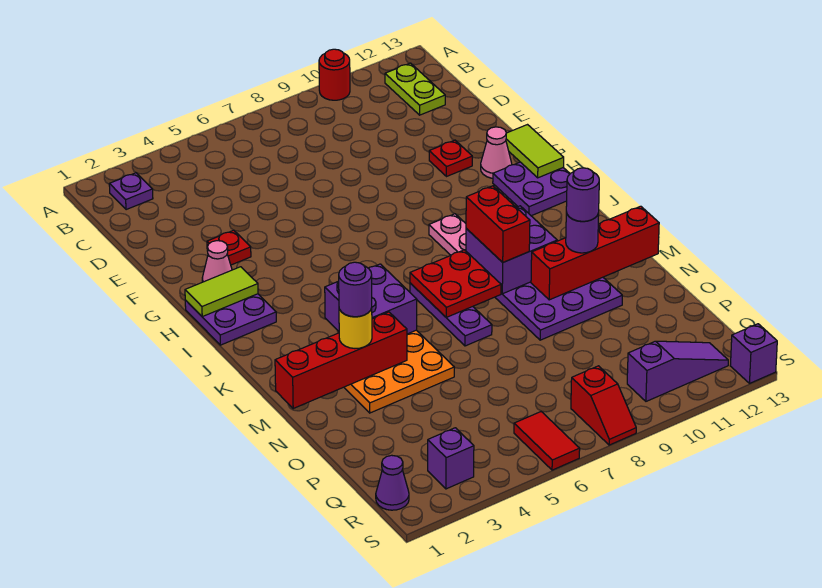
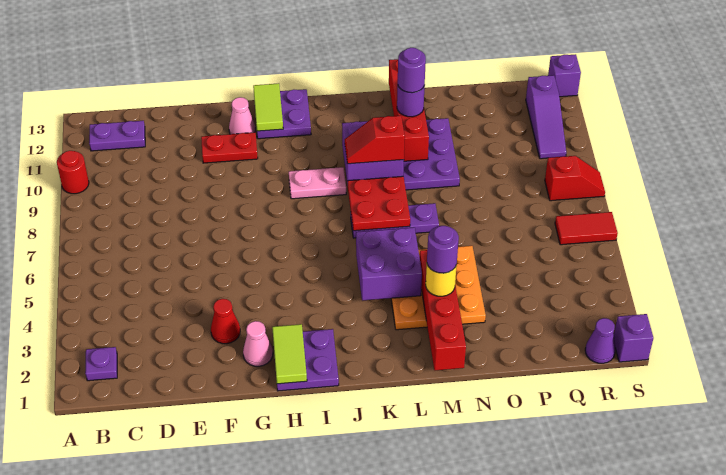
lime plate B12:C12 level 1 -> purple plate B12:C12 level 1
red plate F3 level 1 -> red cone F3 level 1
red plate F11 level 1 -> red plate F11:G11 level 1
lime tile G13:H13 level 2 -> lime tile H12:H13 level 2
red brick K9:L9 level 3 -> red slope K9:L9 level 3 top L
purple brick R3 level 1 -> purple brick S1 level 1
purple slope R10:R12 level 1 top 10 -> purple slope R10:R12 level 1 top 12

